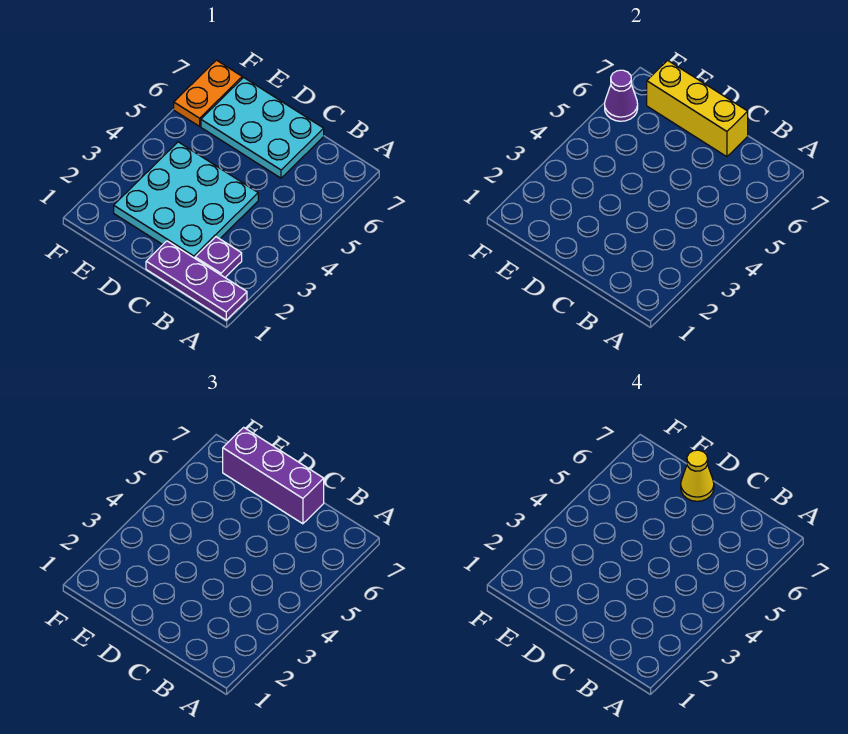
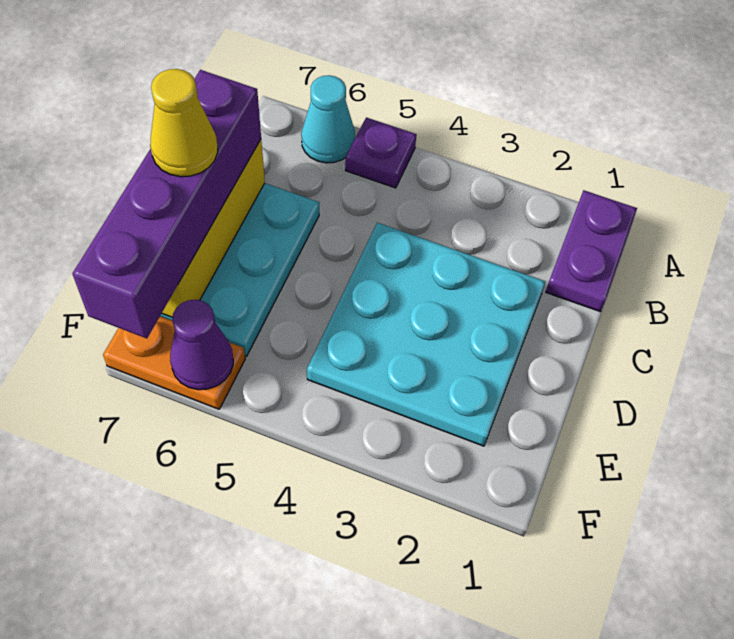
purple plate A1:C1 level 1 -> purple plate A1:B1 level 1
none -> cyan cone A6 level 1
purple plate B2 level 1 -> purple plate A5 level 1
purple brick C7:E7 level 3 -> purple brick C7:F7 level 3

